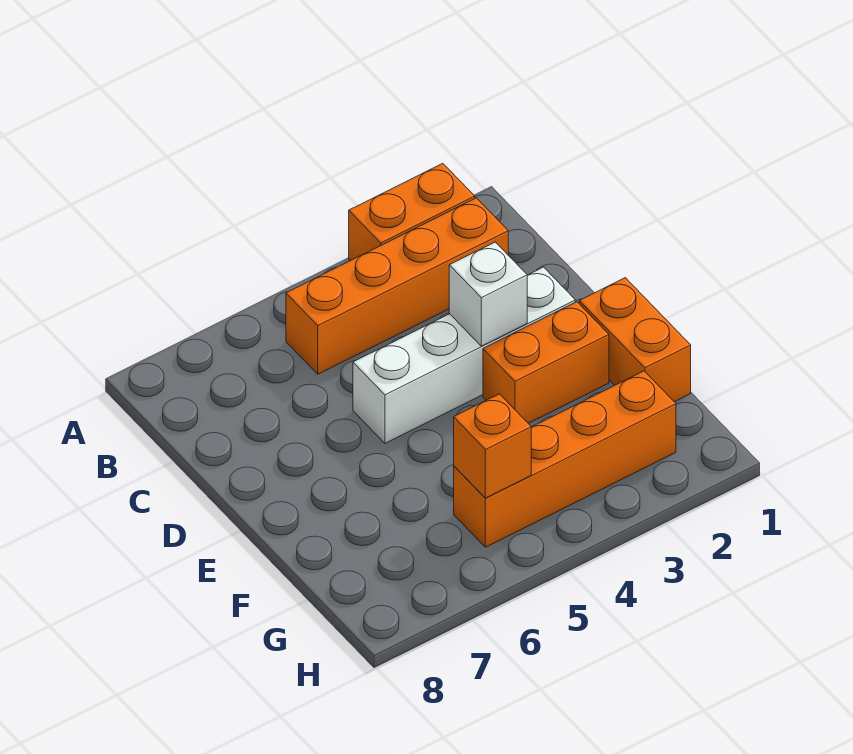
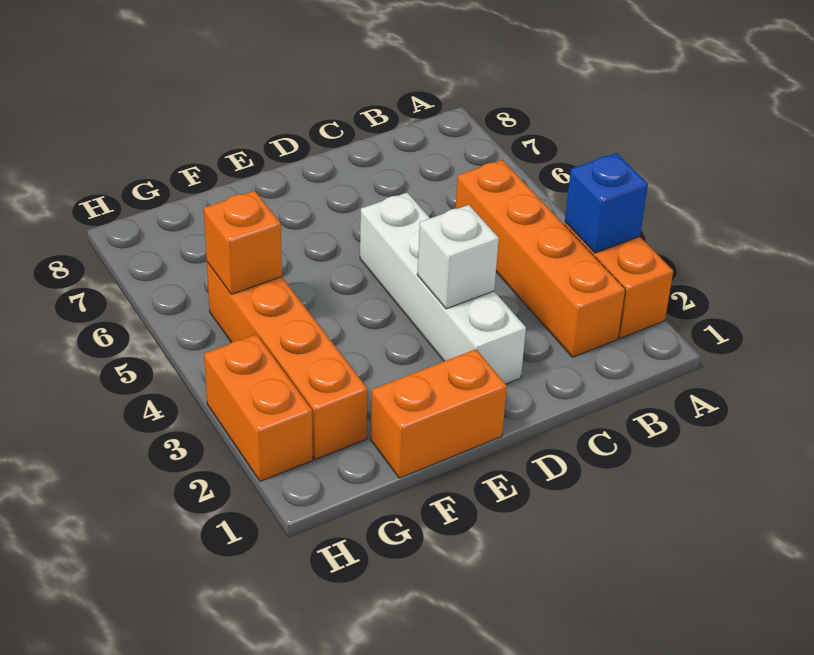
none -> blue brick A3 level 2
orange brick E2:E3 level 1 -> orange brick H2:H3 level 1

